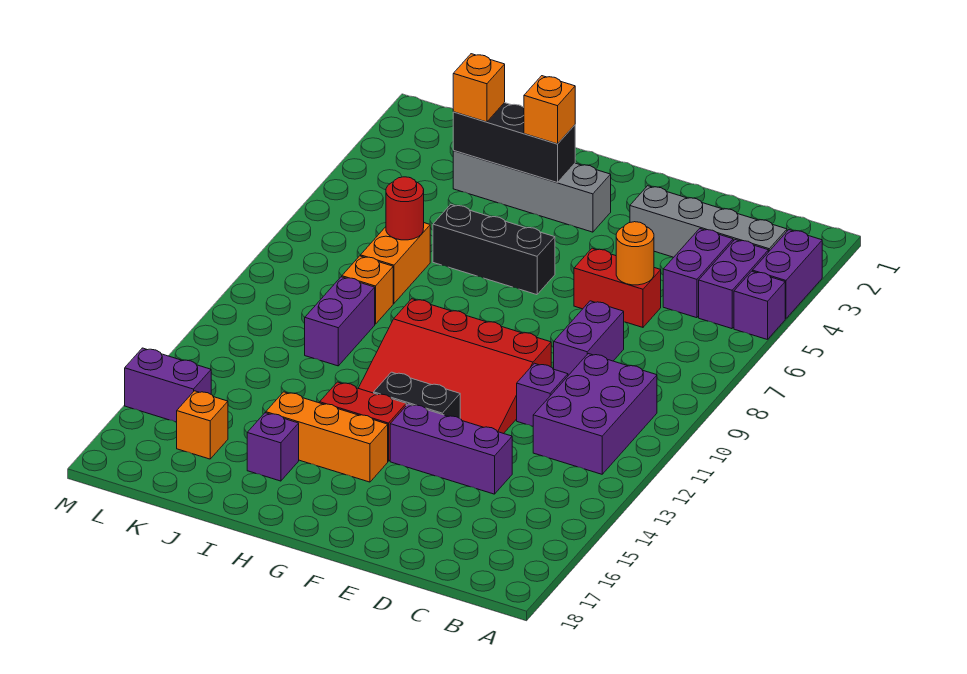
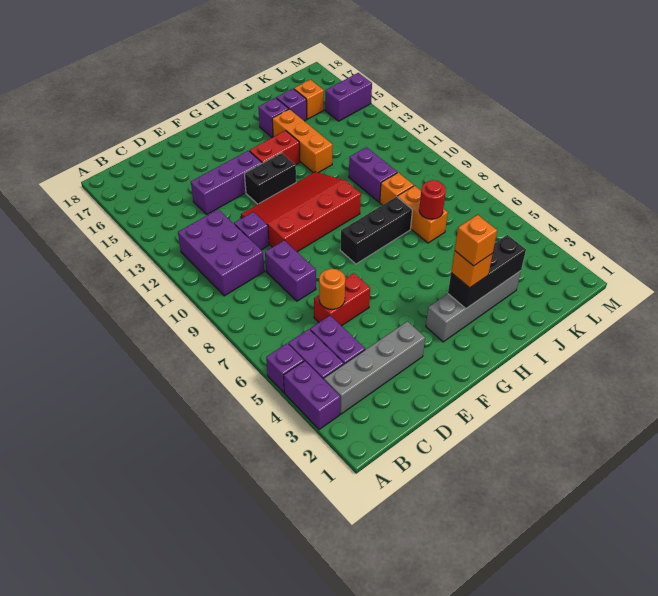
black brick G6:I6 level 1 -> black brick G8:I8 level 1
orange brick G15:I15 level 1 -> orange brick I13:I15 level 1
orange brick J3 level 3 -> orange brick H3 level 4
none -> purple brick J16 level 1

